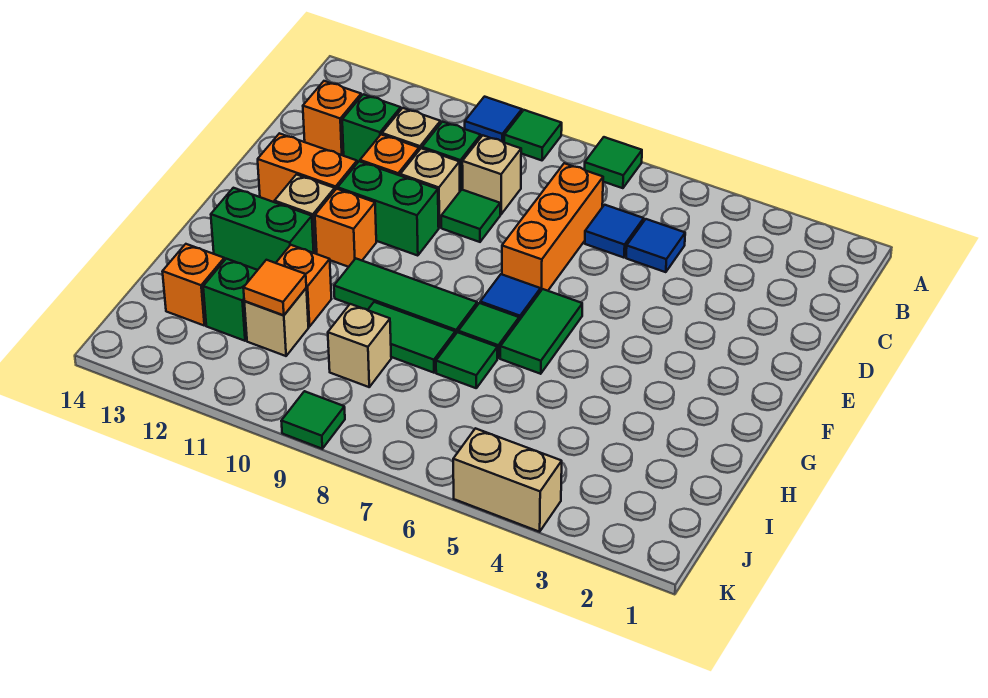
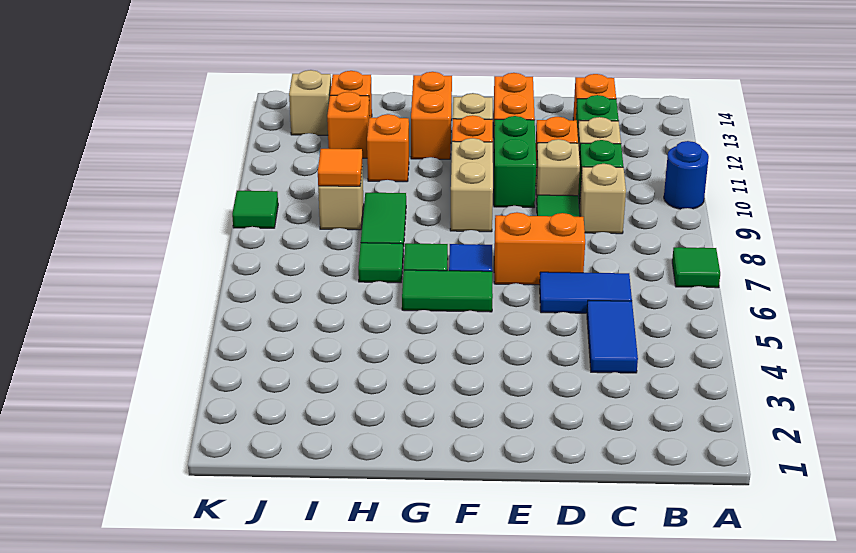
green tile A9 level 1 -> none
blue tile A10 level 1 -> blue round brick A10 level 1
blue tile C5 level 1 -> blue tile C4:C5 level 1
blue tile C6 level 1 -> blue tile C6:D6 level 1
orange brick C7:E7 level 1 -> orange brick D7:E7 level 1
green tile G8:G10 level 1 -> none
green brick G12:G13 level 1 -> orange brick G12:G13 level 1
tan brick I11 level 1 -> tan brick J13 level 1
orange tile I11 level 2 -> orange tile I9 level 2
green brick I12 level 1 -> orange brick I12 level 1
tan brick K4:K5 level 1 -> tan brick F9:F10 level 1

